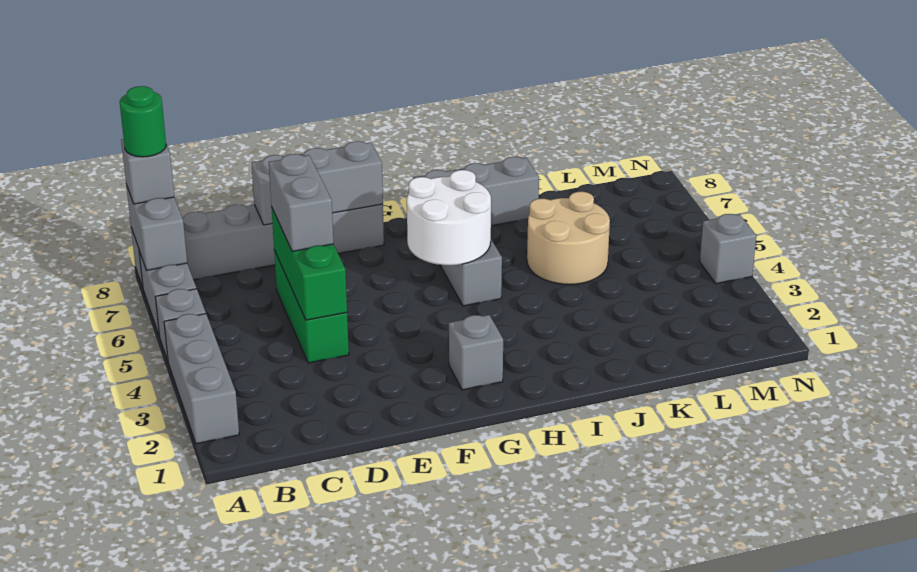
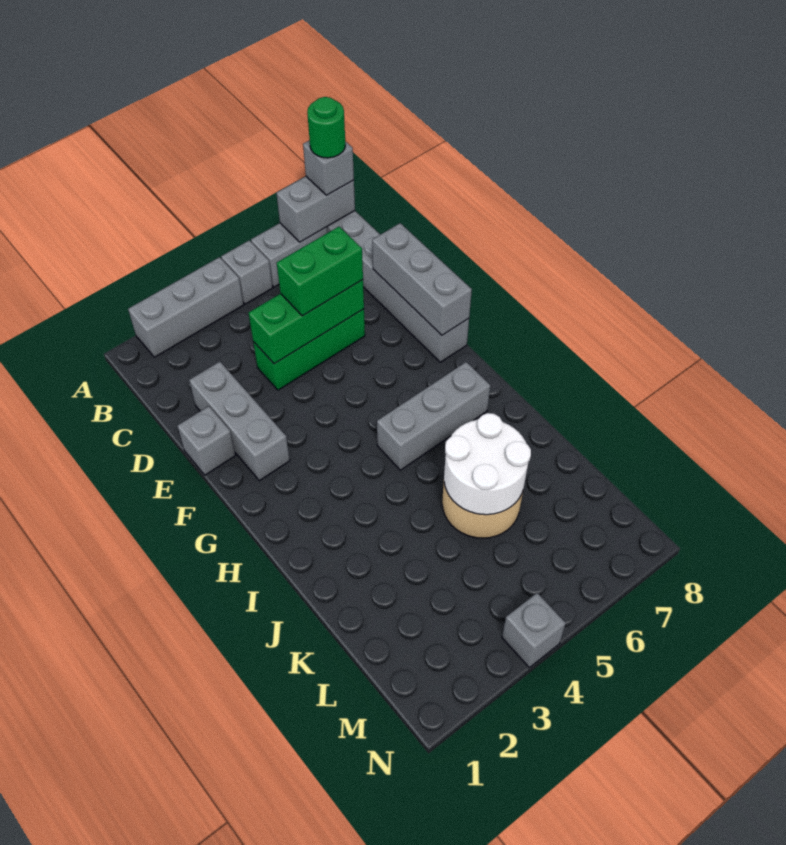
grey brick D5:D6 level 3 -> green brick D5:D6 level 3
grey brick G2 level 1 -> grey brick E1 level 1
white round brick G5:H6 level 2 -> white round brick J5:K6 level 2
grey brick H8:J8 level 1 -> grey brick D2:F2 level 1

